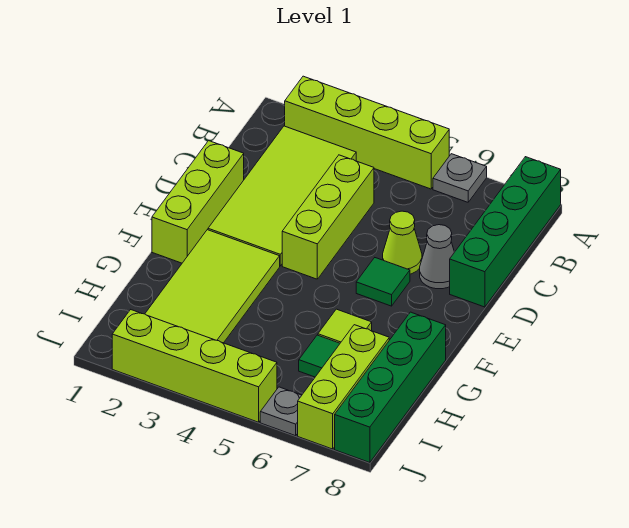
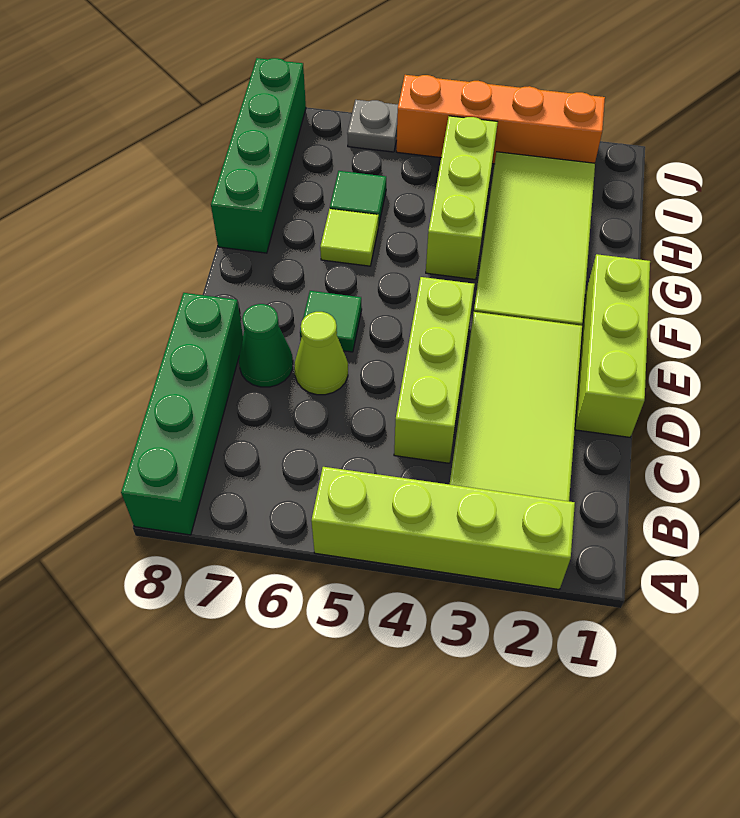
grey plate A6 level 1 -> none
grey cone D7 level 1 -> green cone D7 level 1
lime brick H7:J7 level 1 -> lime brick G4:I4 level 1
lime brick J2:J5 level 1 -> orange brick J2:J5 level 1

